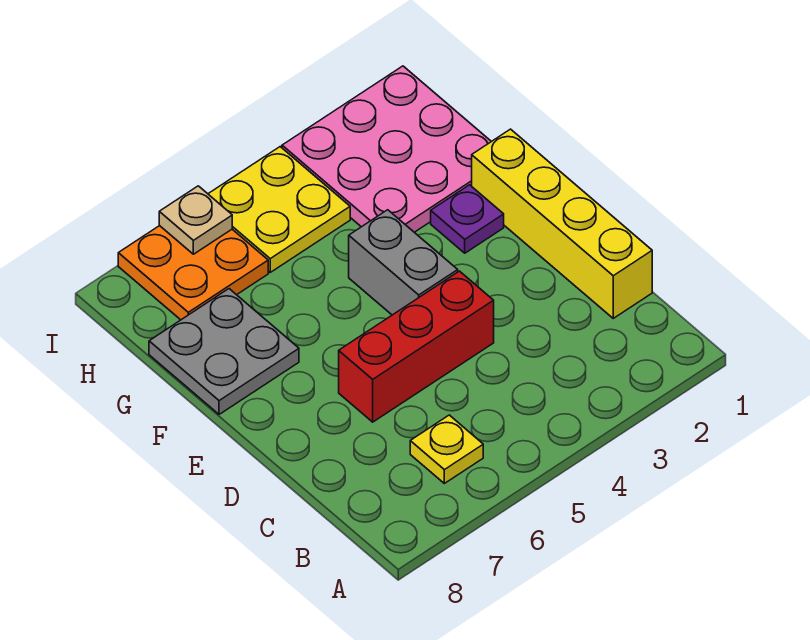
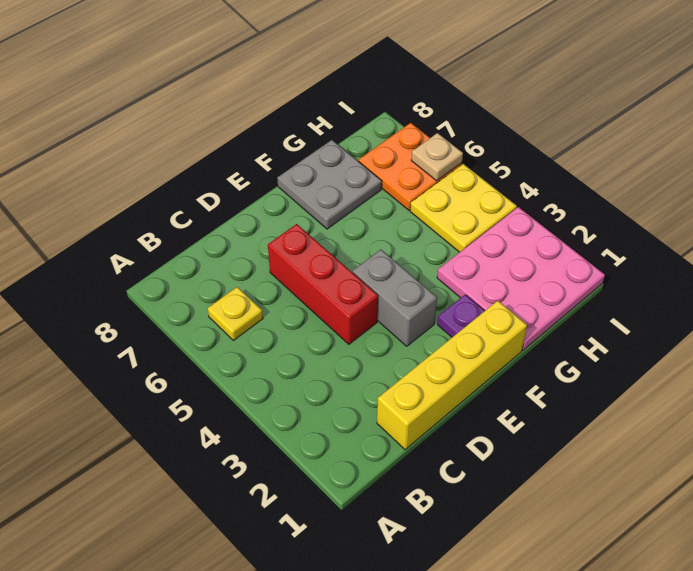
grey brick E4:F4 level 1 -> grey brick E3:E4 level 1

